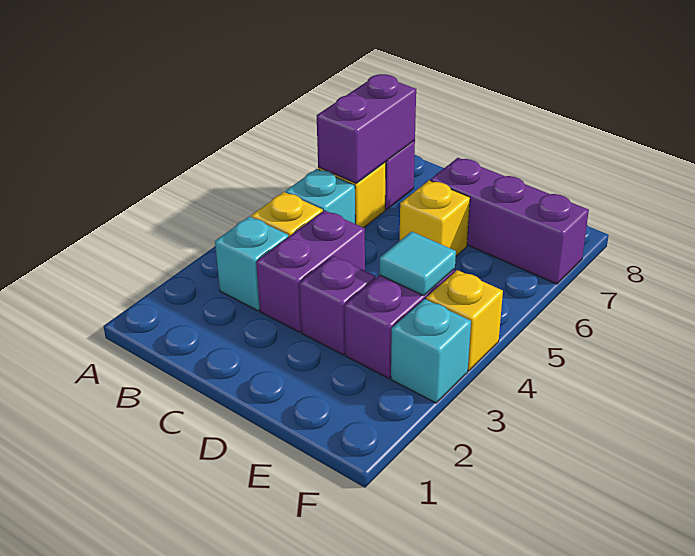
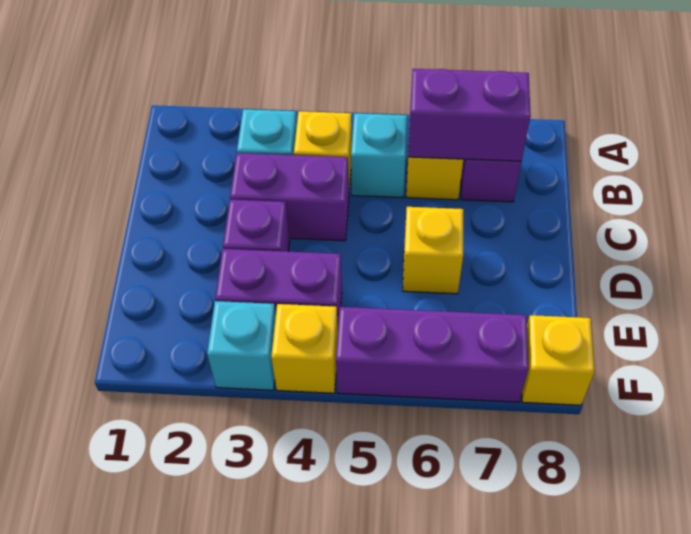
purple brick D7:F7 level 1 -> purple brick F5:F7 level 1
cyan tile E4 level 2 -> none
none -> yellow brick F8 level 1

